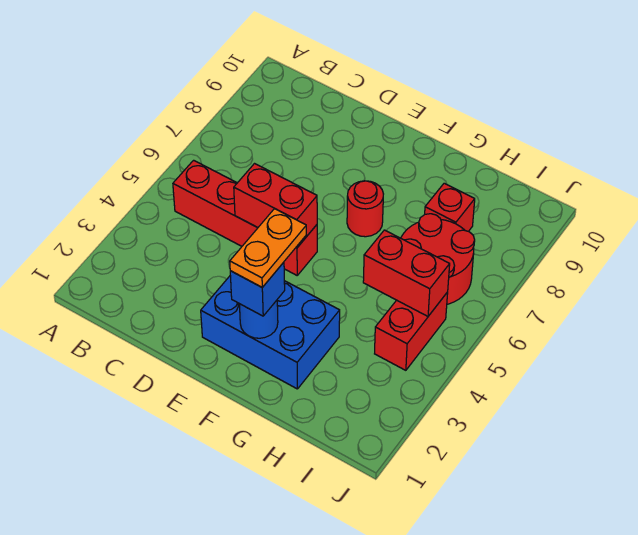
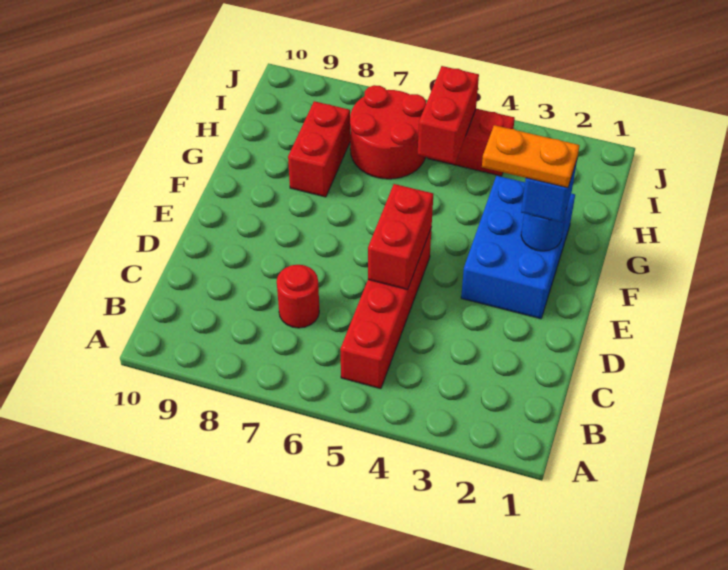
red round brick F7 level 1 -> red round brick C7 level 1
red brick H8 level 1 -> red brick G8:H8 level 1

